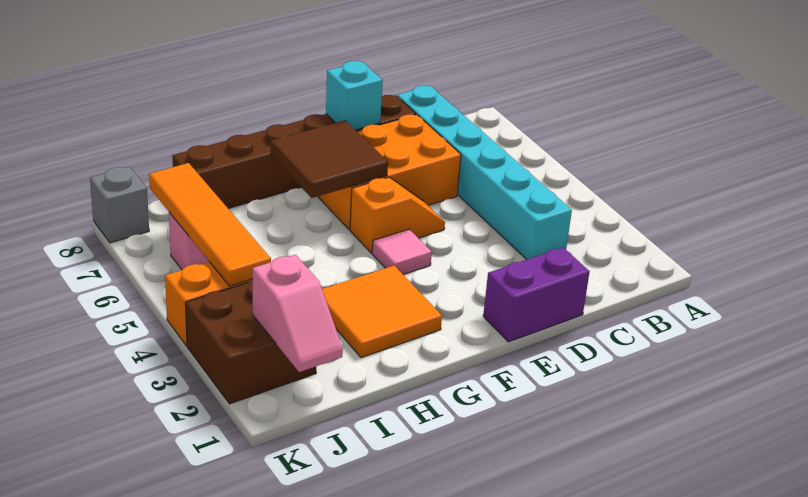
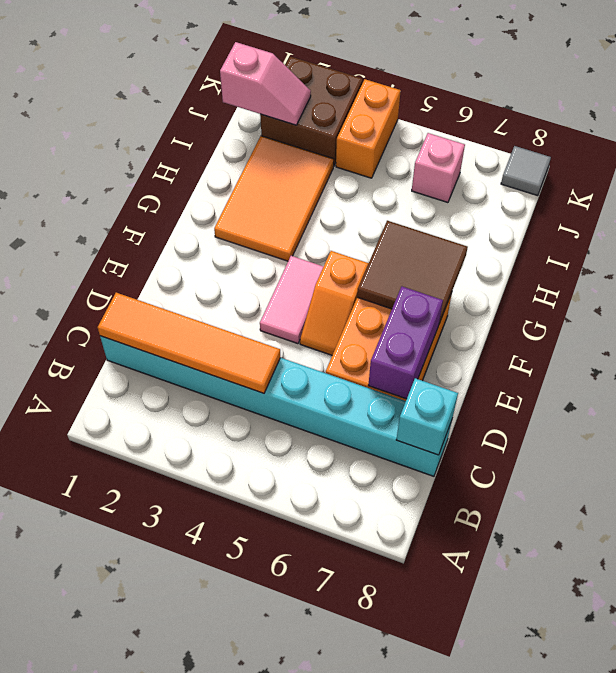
cyan brick C3:C8 level 1 -> cyan brick C1:C8 level 1
purple brick D1:E1 level 1 -> purple brick D7:E7 level 2
brown brick D8:I8 level 1 -> none
cyan brick E8 level 2 -> cyan brick C8 level 2
pink tile F4 level 1 -> pink tile E4:F4 level 1
orange tile G2:H3 level 1 -> orange tile G2:I3 level 1
pink slope J1:J2 level 2 top 2 -> pink slope J1:J2 level 2 top 1
orange tile J4:J7 level 2 -> orange tile C1:C4 level 2
grey brick K8 level 1 -> grey tile K8 level 1

